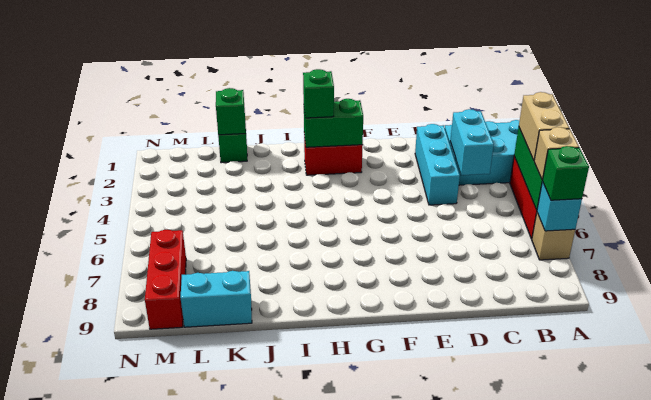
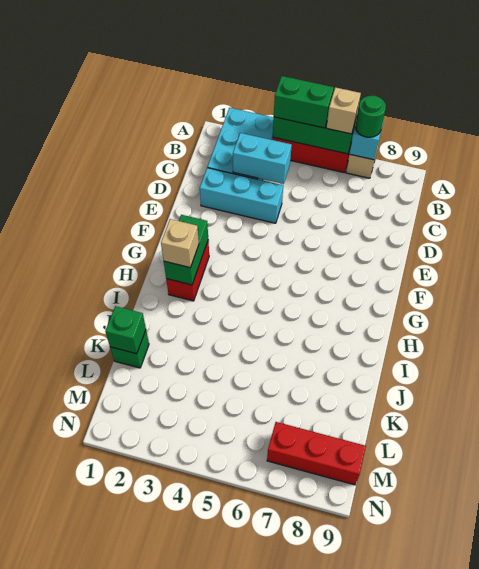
tan brick A4:A5 level 3 -> green brick A4:A5 level 3
green brick A7 level 3 -> green round brick A7 level 3
green brick H2 level 3 -> tan brick H2 level 3
cyan brick K9:L9 level 1 -> none

